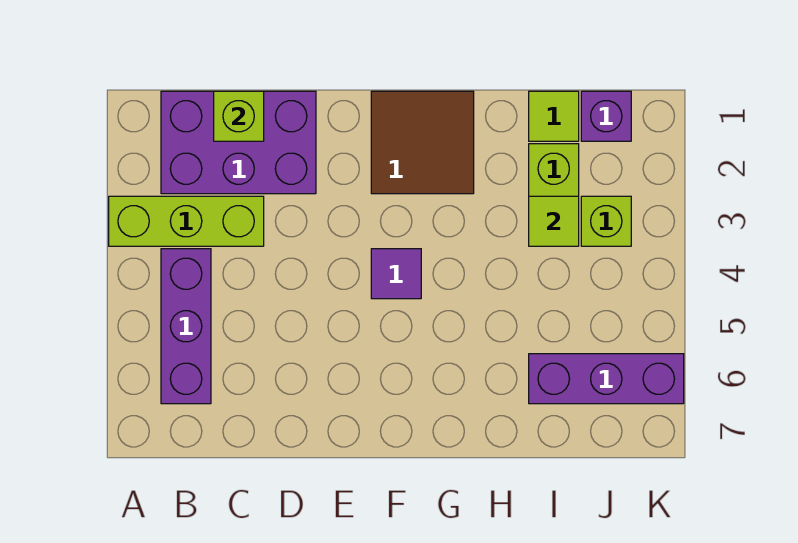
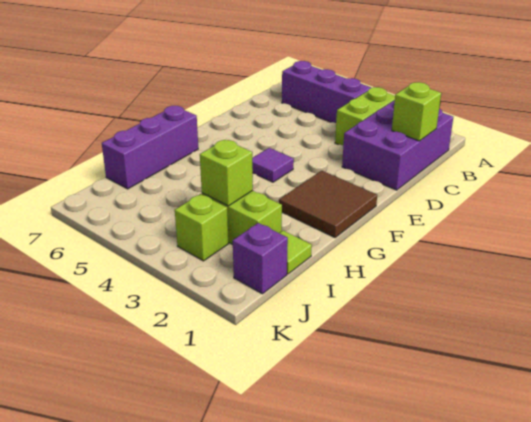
lime brick A3:C3 level 1 -> lime brick B3:C3 level 1
lime tile I3 level 2 -> lime brick I3 level 2
purple brick I6:K6 level 1 -> purple brick G7:I7 level 1

